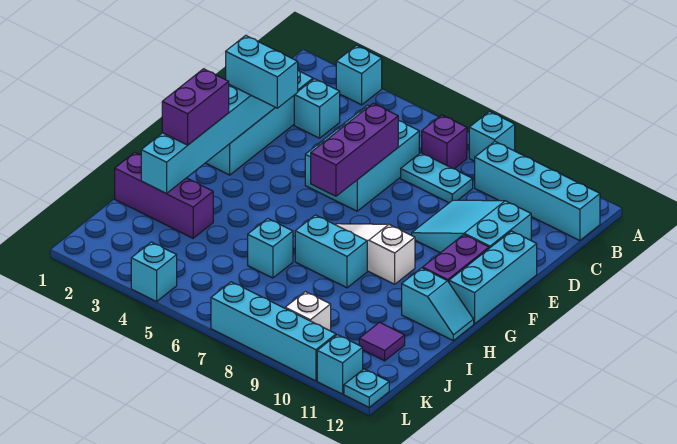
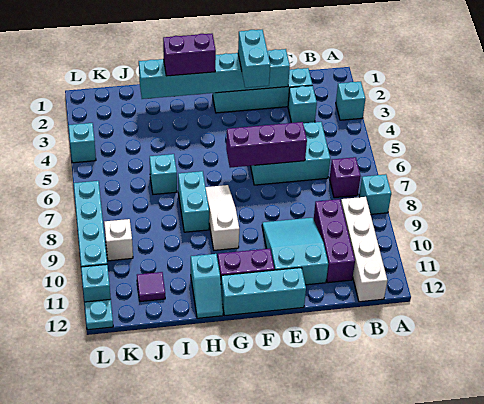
cyan brick B9:B12 level 1 -> white brick B9:B12 level 1
cyan plate C7:C8 level 1 -> none
purple brick I1:I3 level 1 -> purple brick C9:C11 level 1

